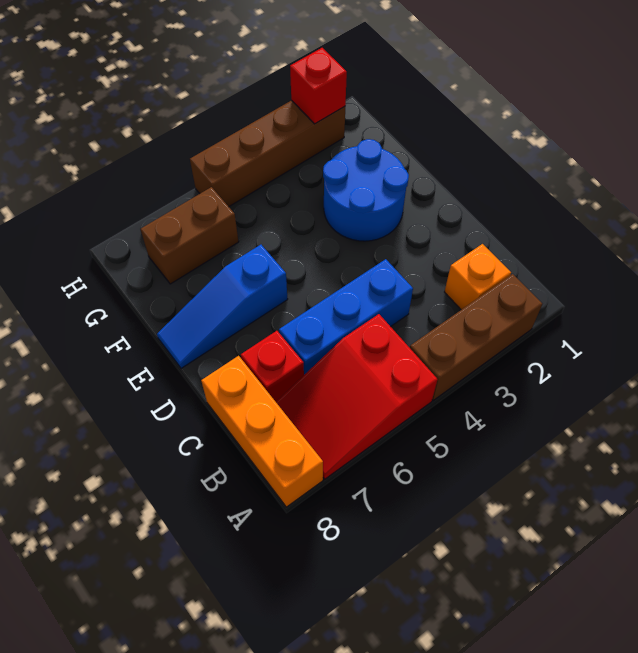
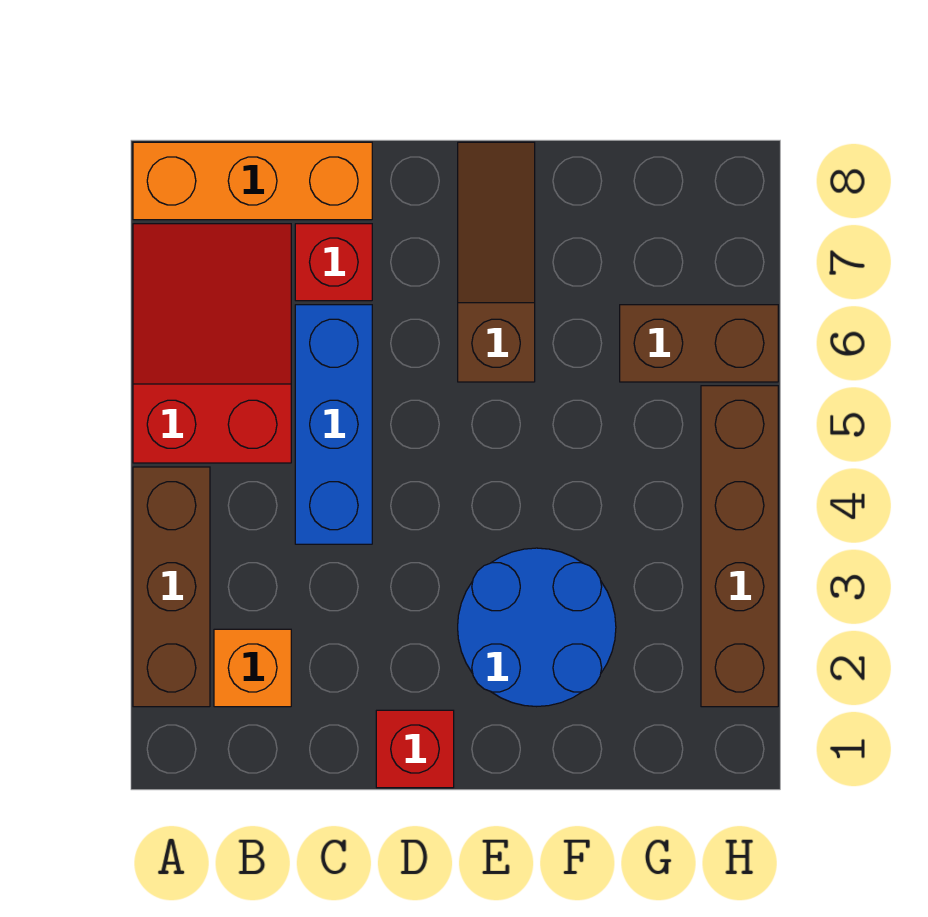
blue slope E6:E8 level 1 top 6 -> brown slope E6:E8 level 1 top 6
brown brick G6:G7 level 1 -> brown brick G6:H6 level 1
red brick H2 level 2 -> red brick D1 level 1

